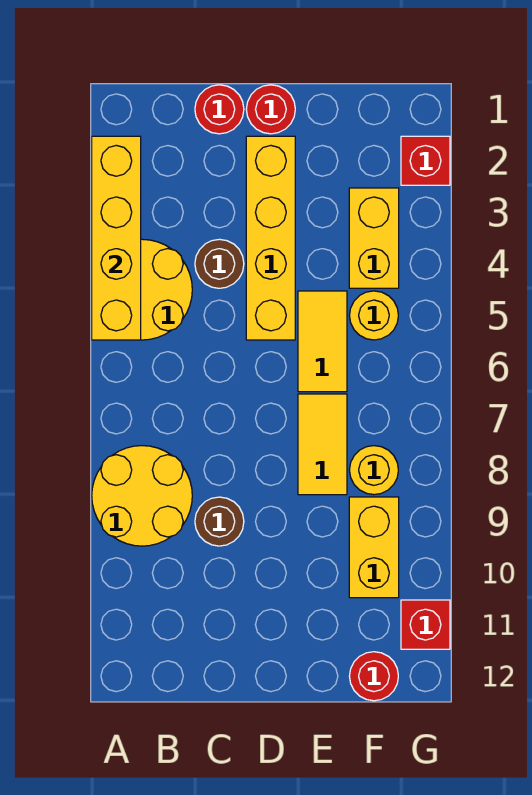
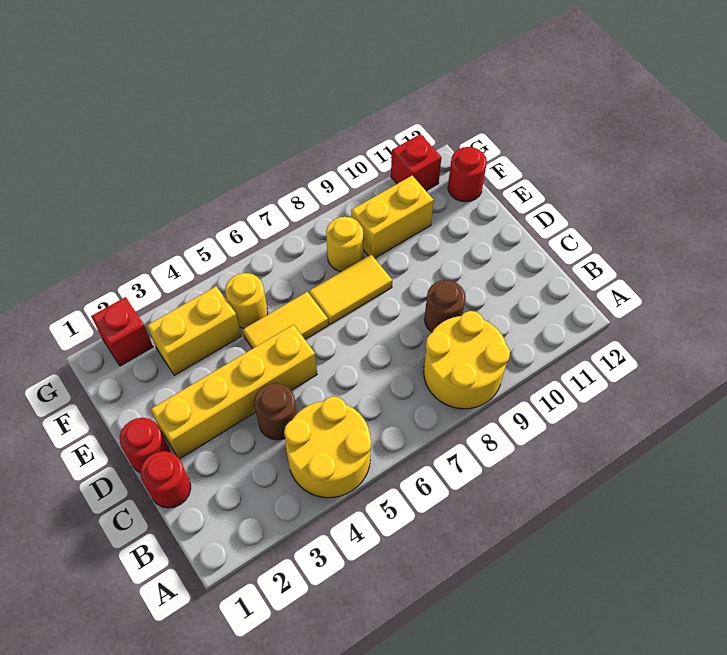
yellow brick A2:A5 level 2 -> none

